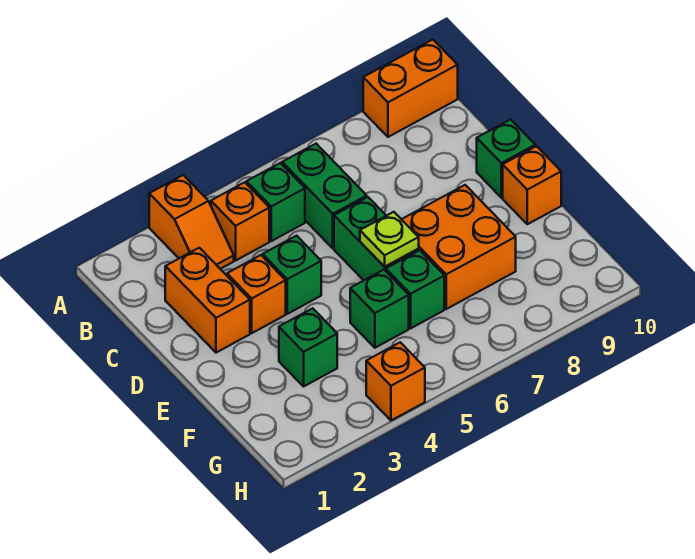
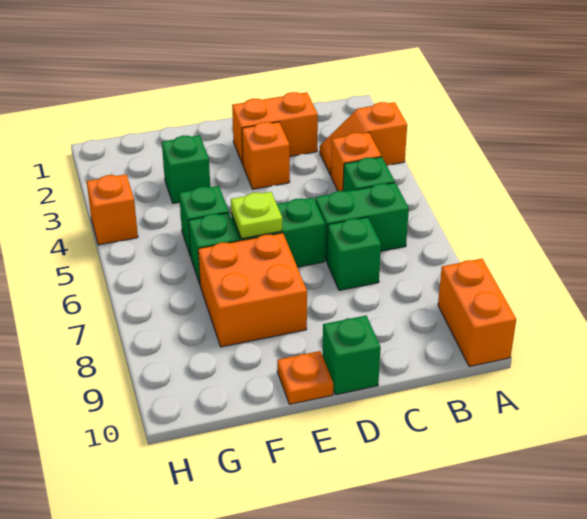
green brick D4 level 1 -> green brick C7 level 1
orange brick E10 level 1 -> orange plate E10 level 1

